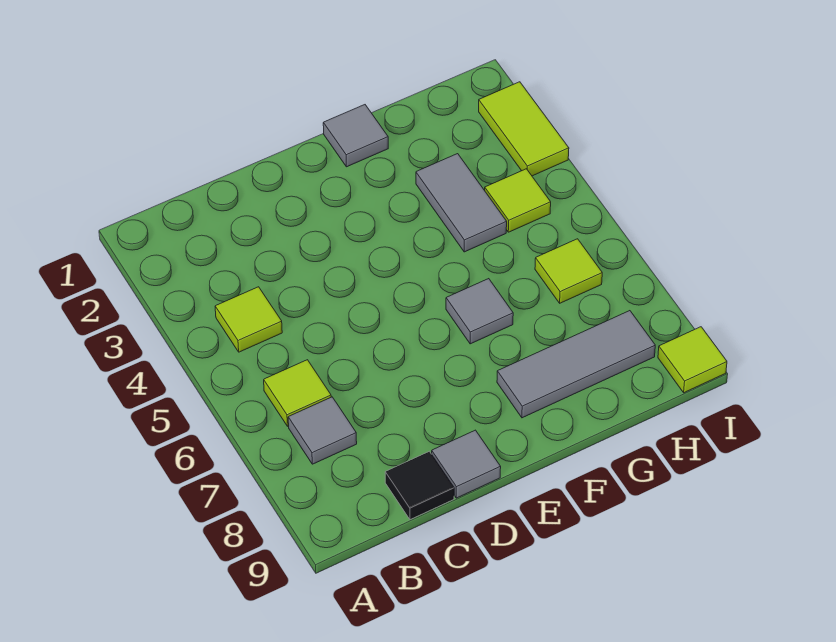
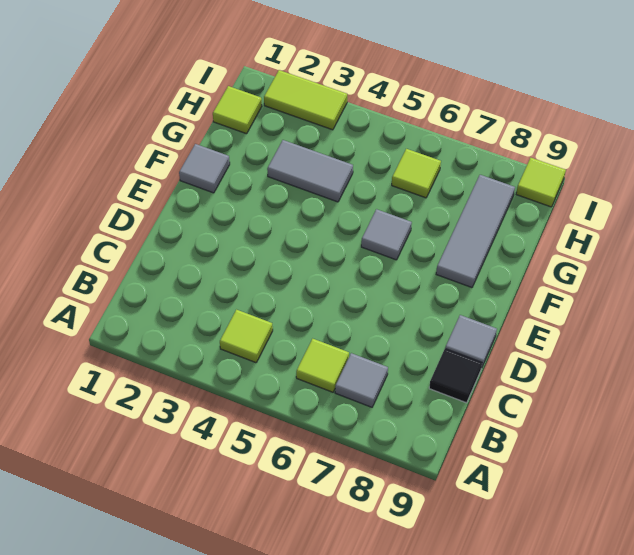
lime tile H4 level 1 -> lime tile H1 level 1

